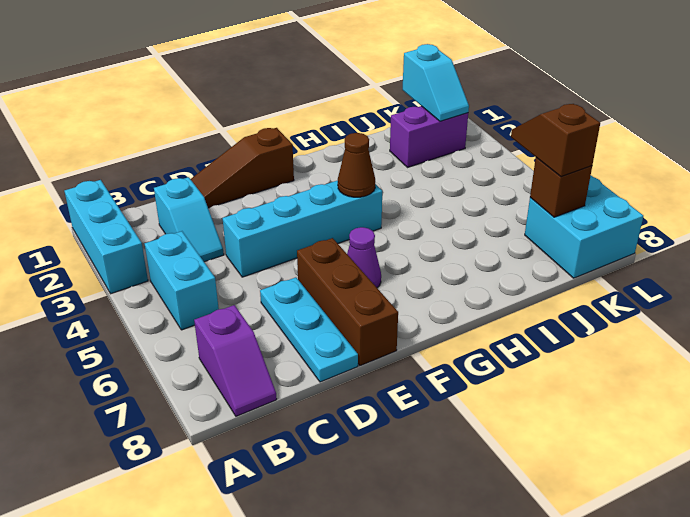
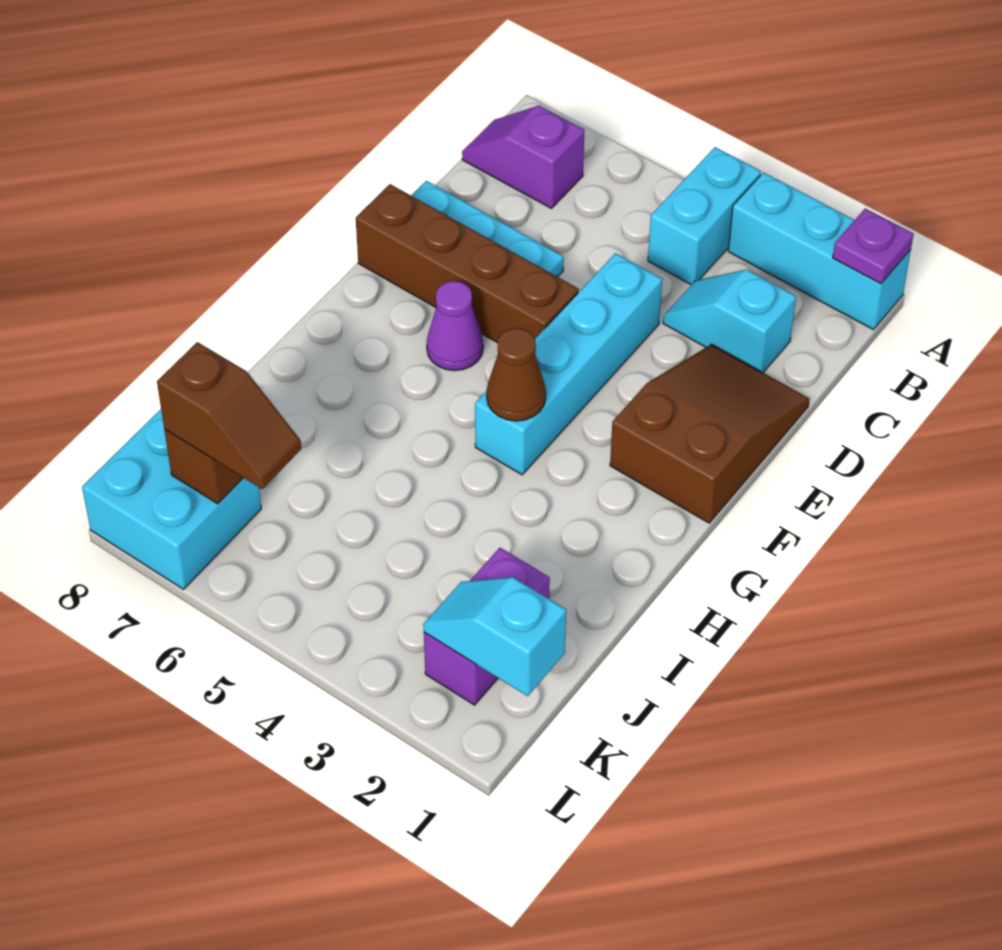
none -> purple plate A1 level 2
cyan brick B4:B5 level 1 -> cyan brick A4:B4 level 1
brown slope D1:F1 level 1 top F -> brown slope D1:F2 level 1 top F
brown brick E6:E8 level 1 -> brown brick E5:E8 level 1

